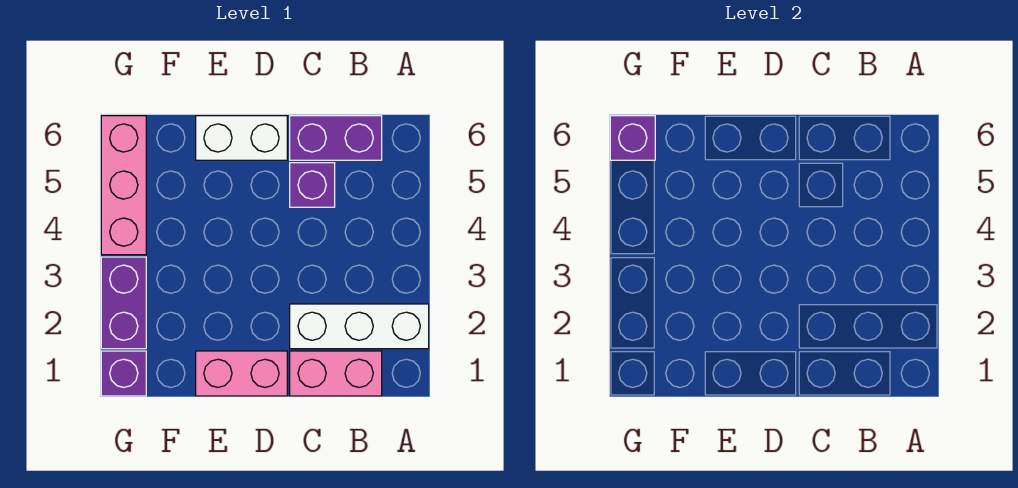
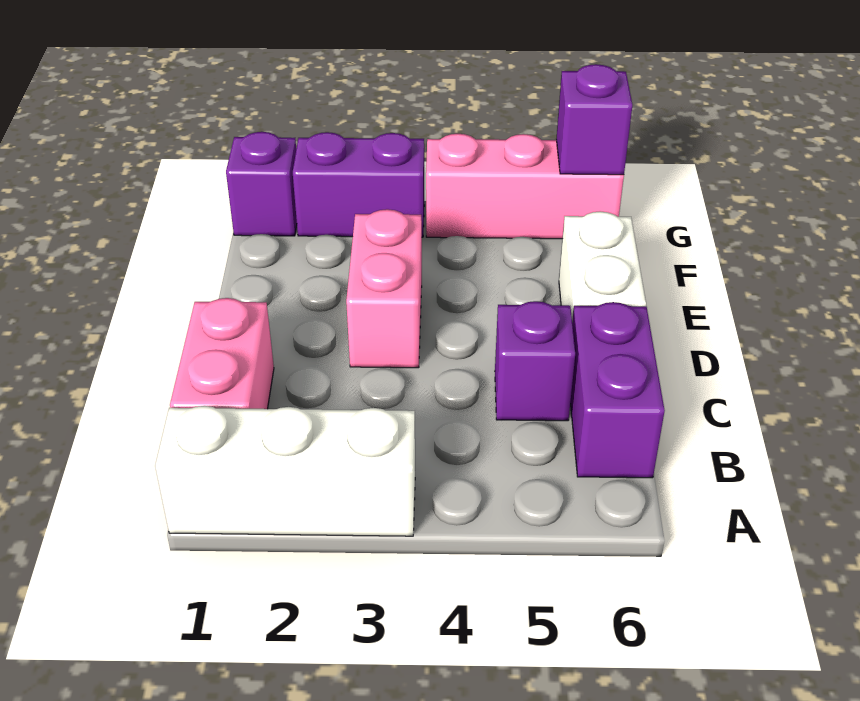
white brick A2:C2 level 1 -> white brick A1:A3 level 1
pink brick D1:E1 level 1 -> pink brick D3:E3 level 1

